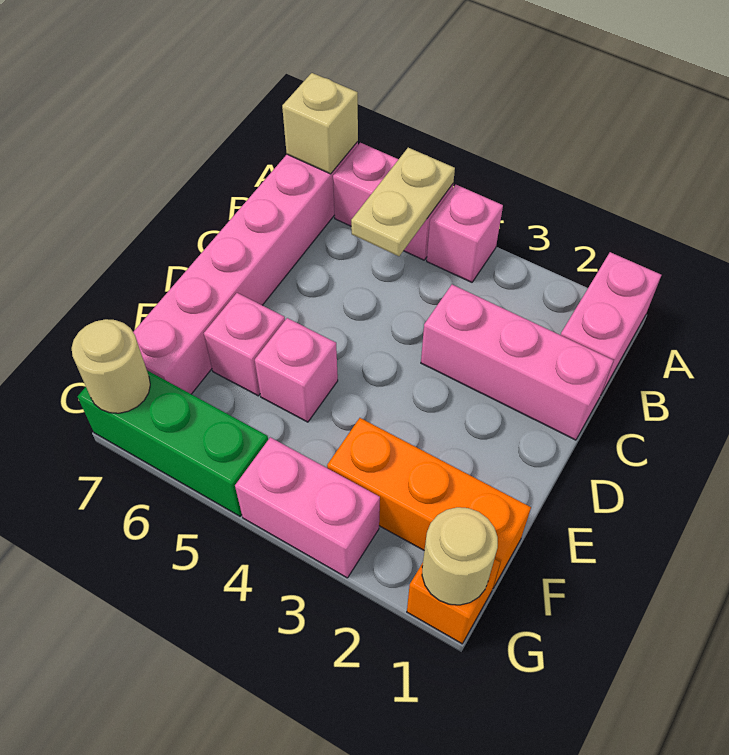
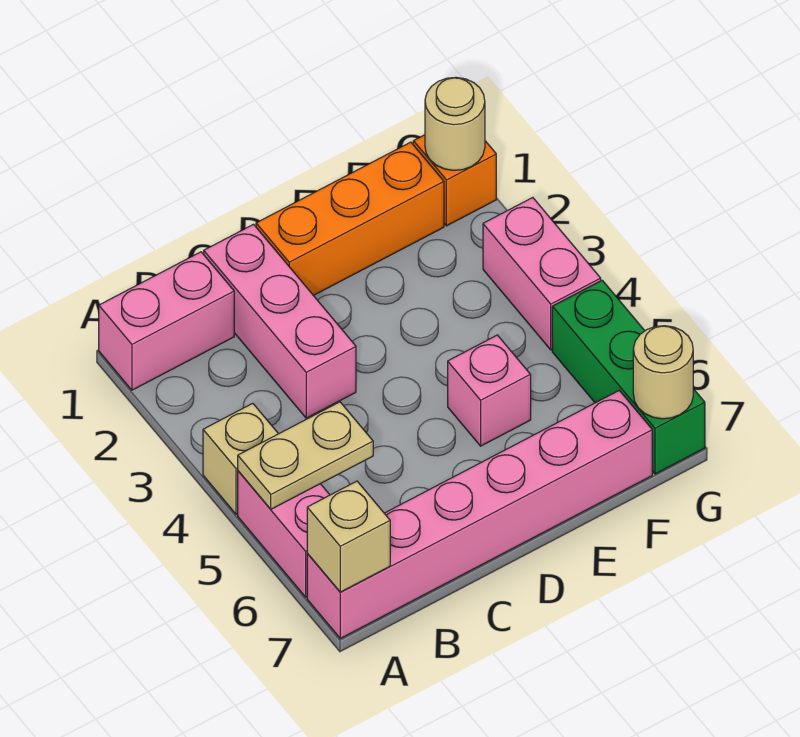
pink brick A4 level 1 -> tan brick A4 level 1
pink brick E6 level 1 -> none
orange brick F1:F3 level 1 -> orange brick D1:F1 level 1

